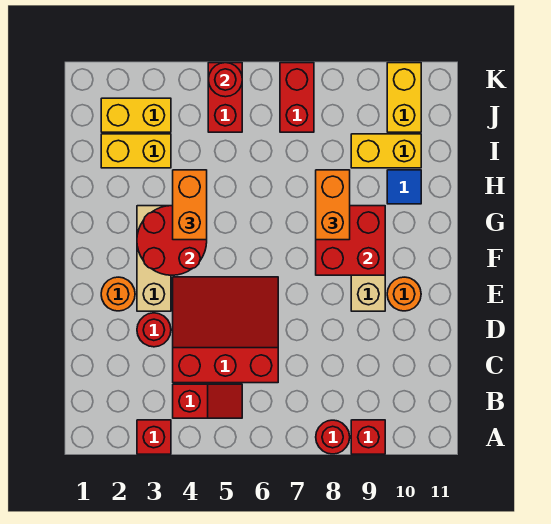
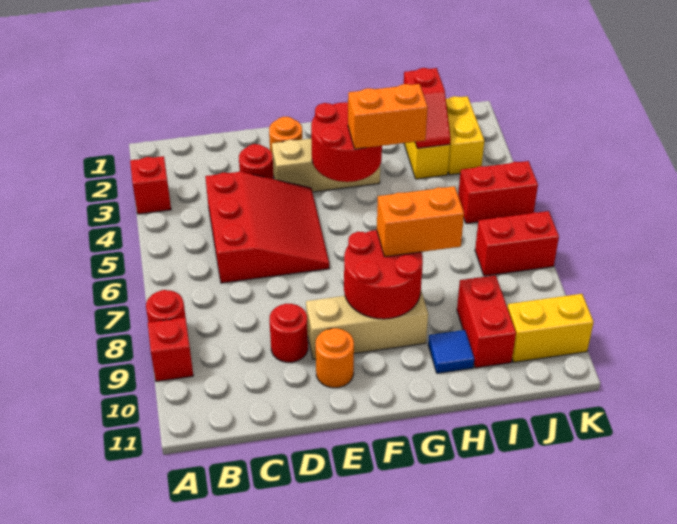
red slope B4:B5 level 1 top 4 -> red slope I2:I3 level 2 top 2
red brick F8:G9 level 2 -> red round brick F8:G9 level 2
yellow brick I9:I10 level 1 -> red brick I9:I10 level 1
red round brick K5 level 2 -> red round brick D9 level 1

